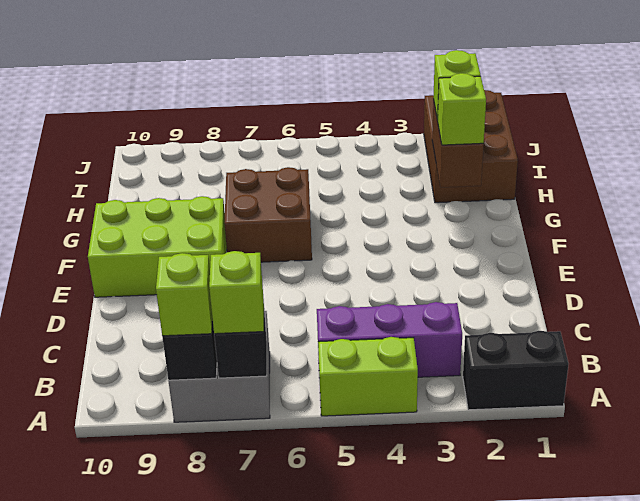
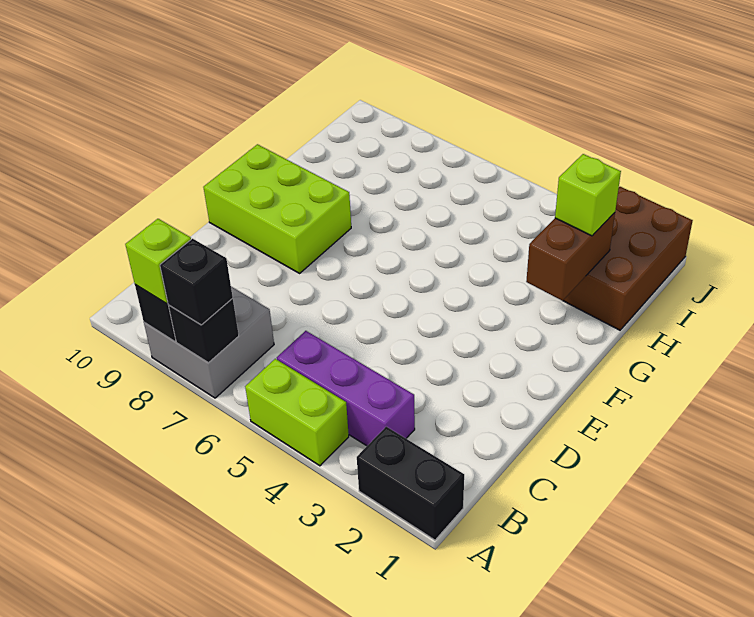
lime brick A7 level 3 -> black brick A7 level 3
brown brick F6:G7 level 1 -> none
lime brick G2 level 3 -> none

